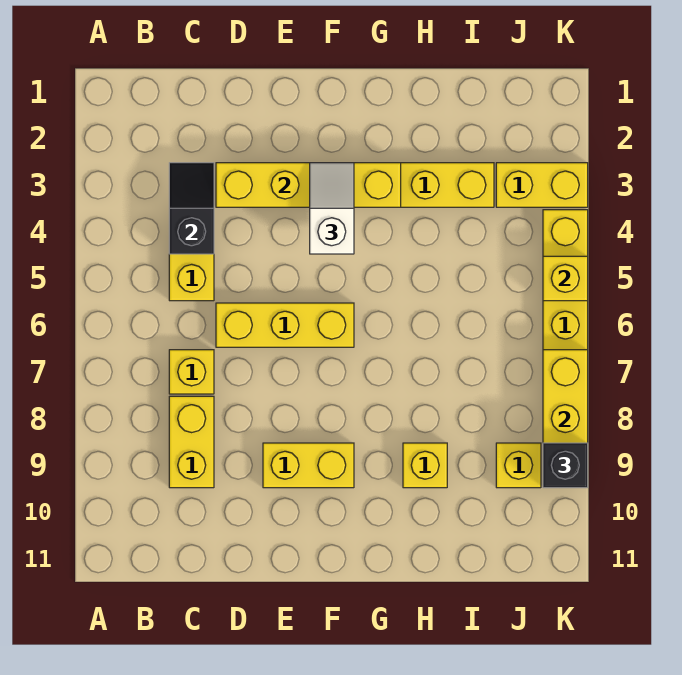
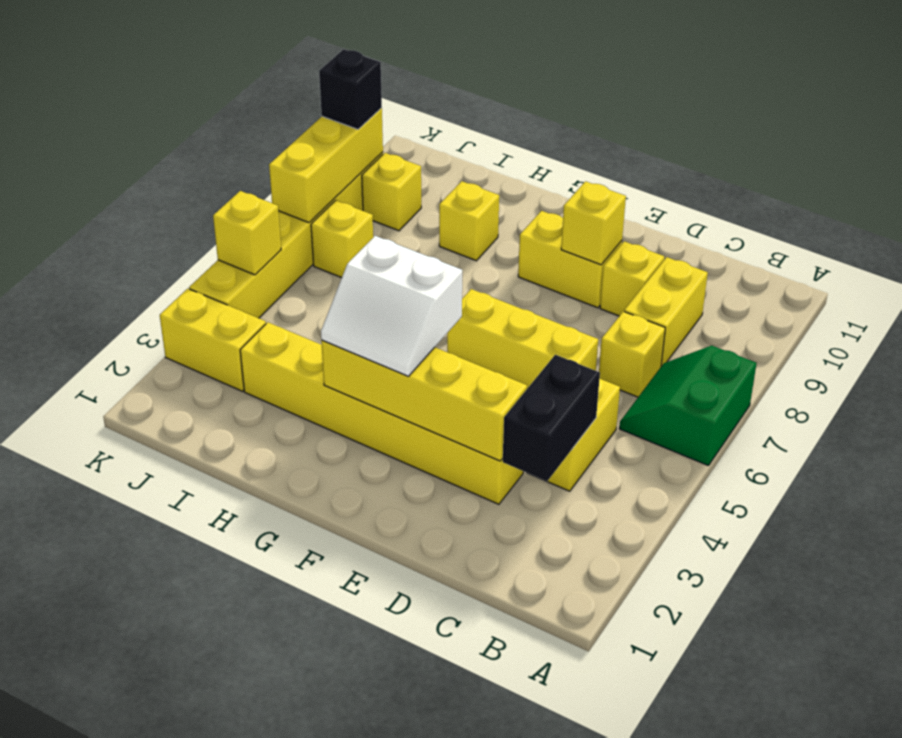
none -> green slope A6:B7 level 1 top A
black slope C3:C4 level 2 top 4 -> black brick C3:C4 level 2
none -> yellow brick D9 level 1
none -> yellow brick E9 level 2
white slope F3:F4 level 3 top 4 -> white slope F3:G4 level 3 top 4
none -> yellow brick J7 level 1

